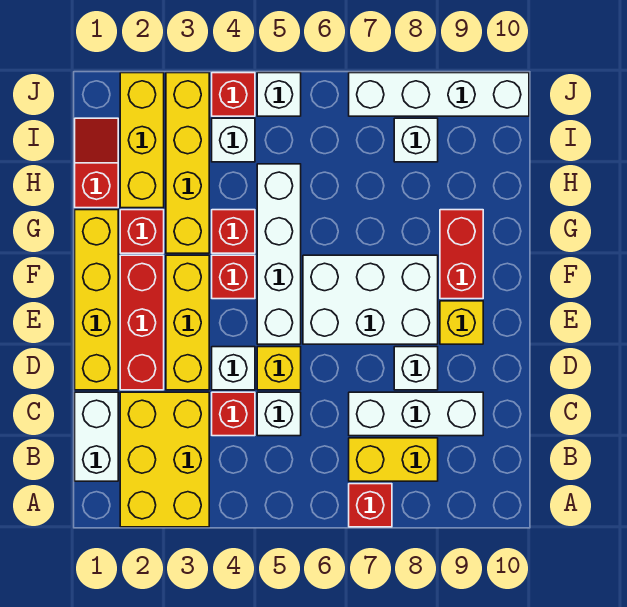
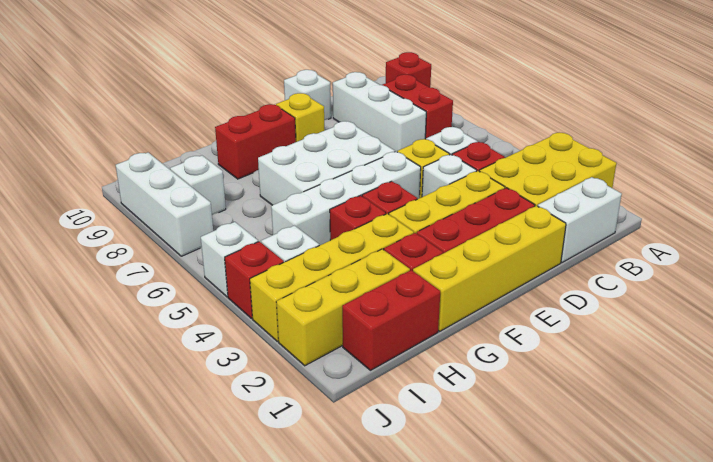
red brick A7 level 1 -> red brick A9 level 1
yellow brick B7:B8 level 1 -> red brick B7:B8 level 1
white brick D8 level 1 -> white brick D10 level 1
white brick E6:F8 level 1 -> white brick E6:G7 level 1
red slope H1:I1 level 1 top H -> red brick H1:I1 level 1
white brick J7:J10 level 1 -> white brick J7:J9 level 1

